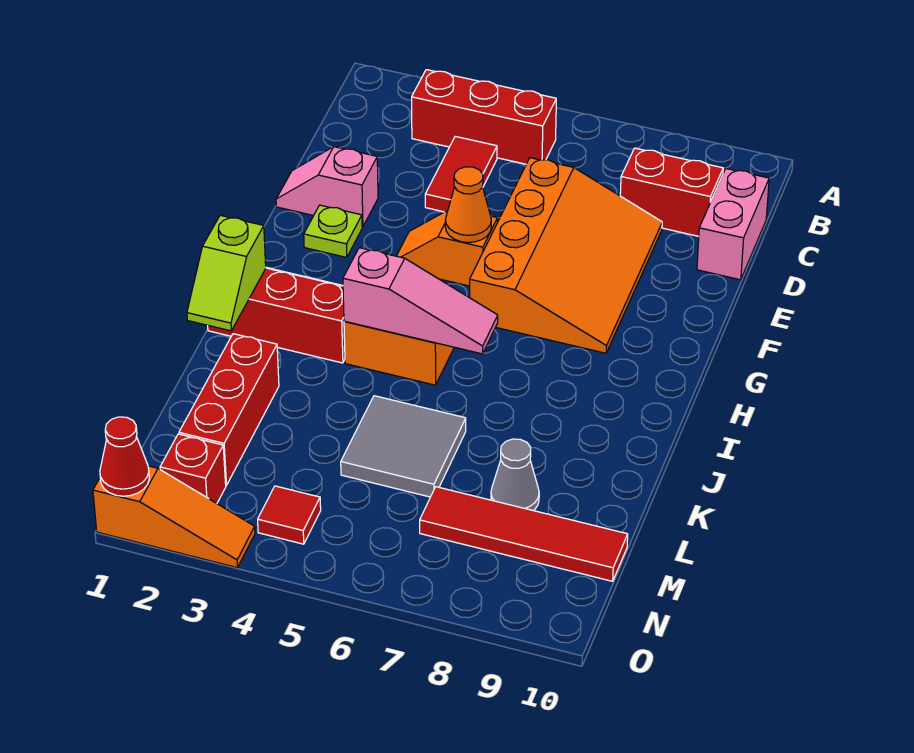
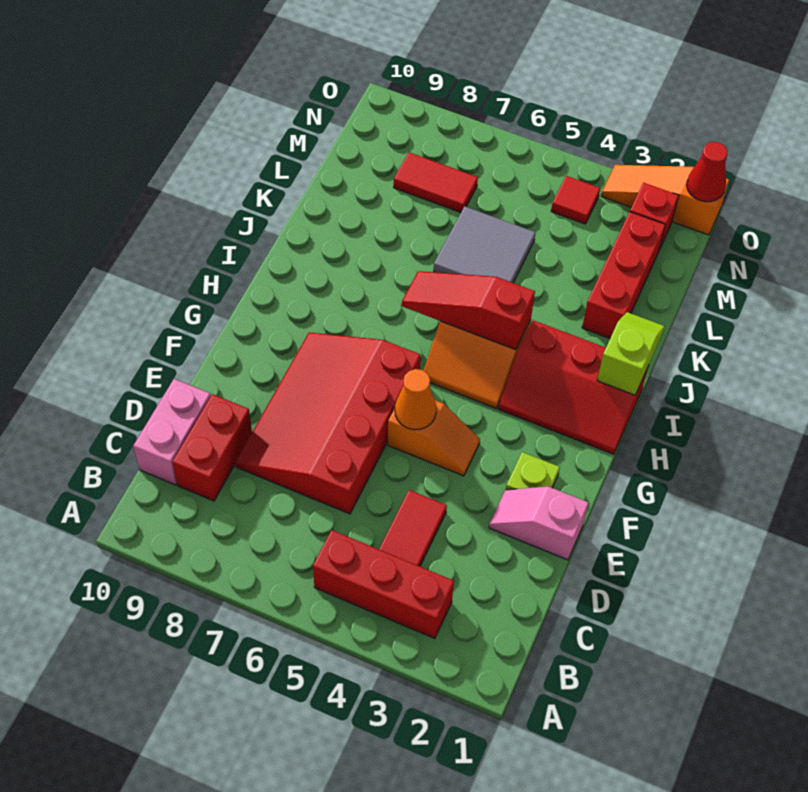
red brick C8:C9 level 1 -> red brick C9:D9 level 1
orange slope D6:G8 level 1 top 6 -> red slope D6:G8 level 1 top 6
pink slope E1:E2 level 1 top 2 -> pink slope E1:E2 level 1 top 1
pink slope I4:I6 level 2 top 4 -> red slope I4:I6 level 2 top 4
grey cone L8 level 1 -> none
red tile M7:M10 level 1 -> red tile M7:M8 level 1

